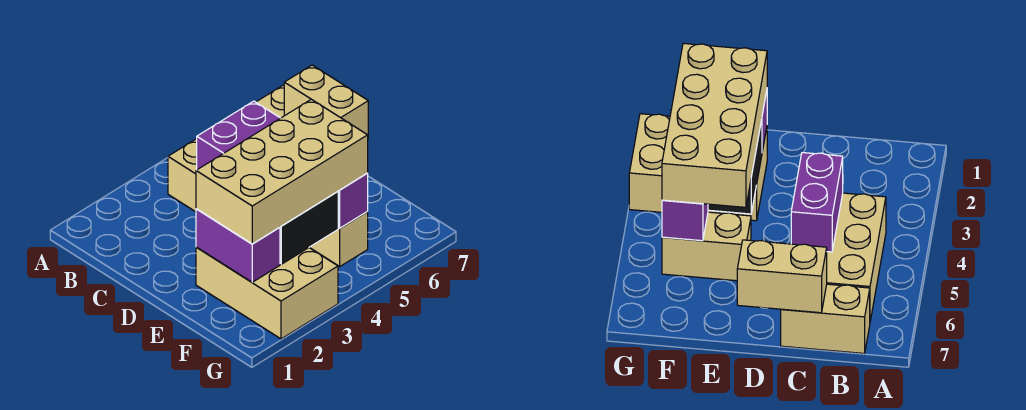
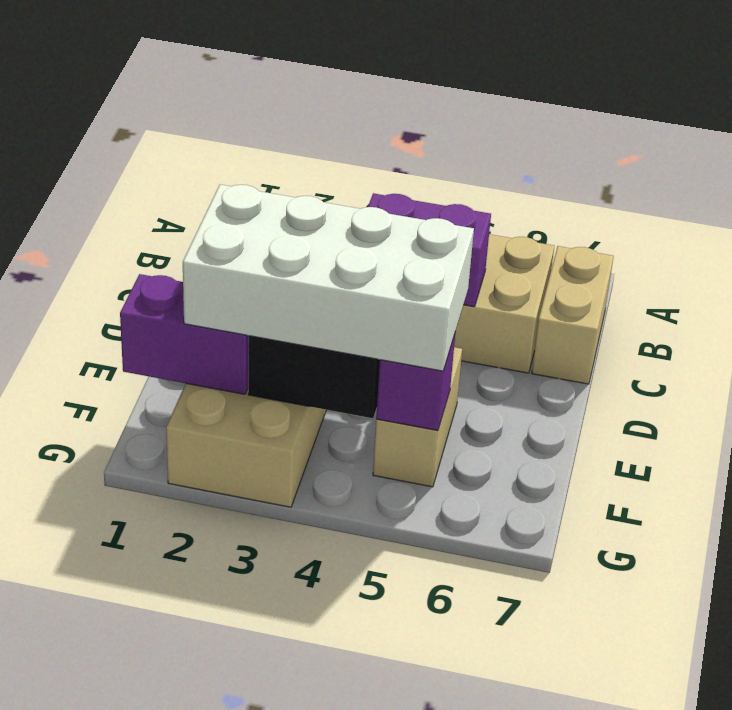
tan brick C7:D7 level 2 -> none
purple brick E2:F2 level 2 -> purple brick F1:F2 level 2
tan brick E2:F5 level 3 -> white brick E2:F5 level 3

